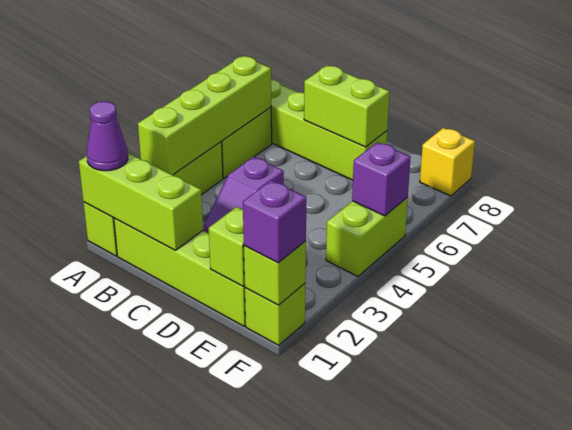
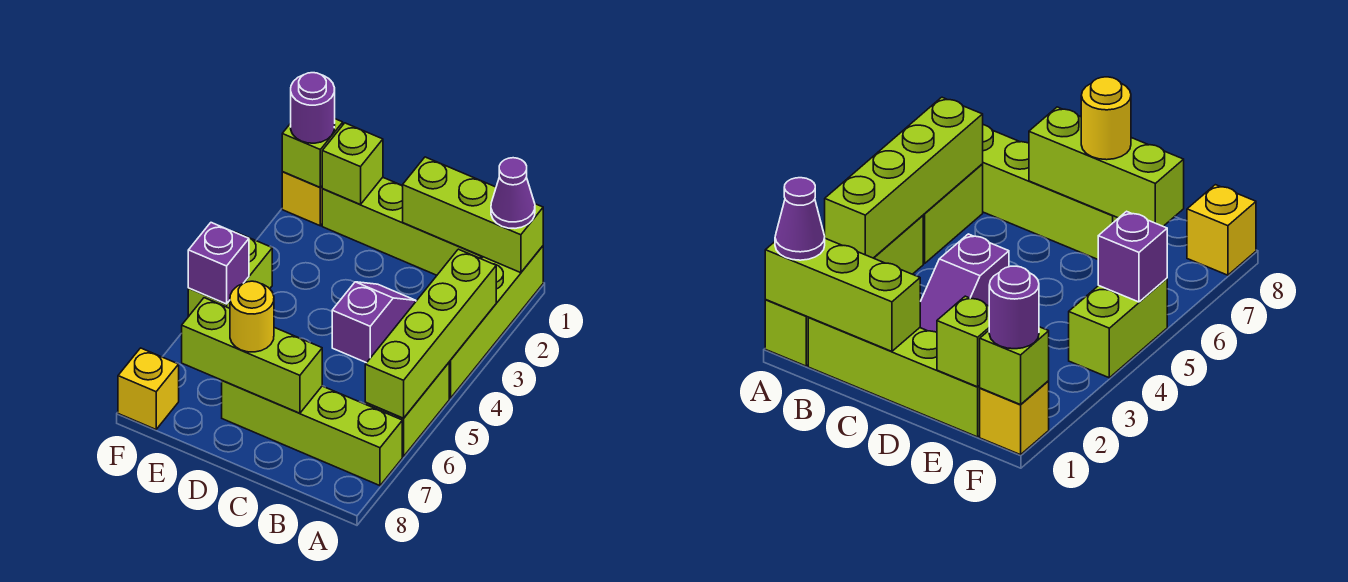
lime brick C7:D7 level 2 -> lime brick C7:E7 level 2
none -> yellow round brick D7 level 3
lime brick F1 level 1 -> yellow brick F1 level 1
purple brick F1 level 3 -> purple round brick F1 level 3

